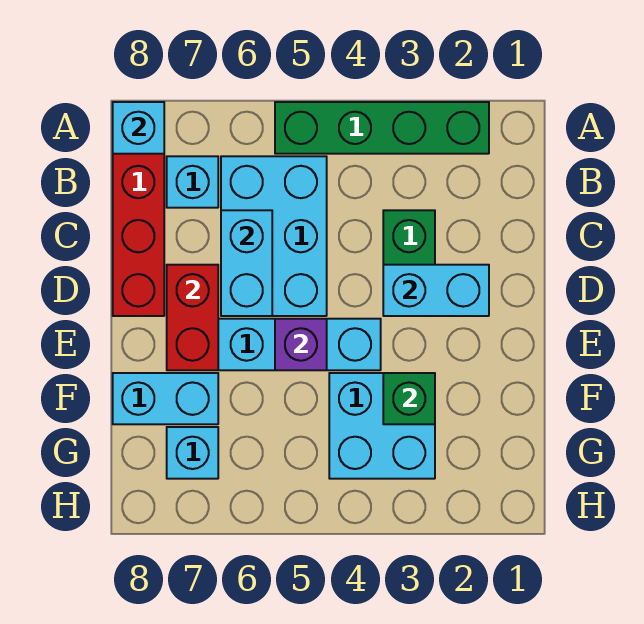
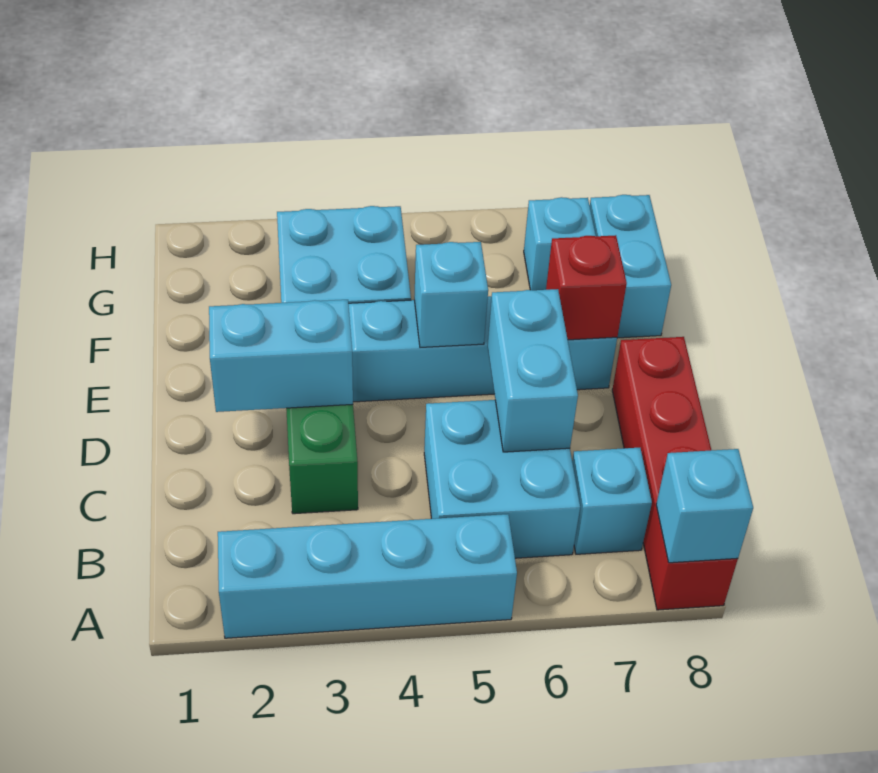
green brick A2:A5 level 1 -> cyan brick A2:A5 level 1
cyan brick B5:D6 level 1 -> cyan brick B5:C6 level 1
red brick D7:E7 level 2 -> red brick E7 level 2
purple brick E5 level 2 -> cyan brick E5 level 2
green brick F3 level 2 -> none
cyan brick F7:F8 level 1 -> cyan brick F8:G8 level 1

